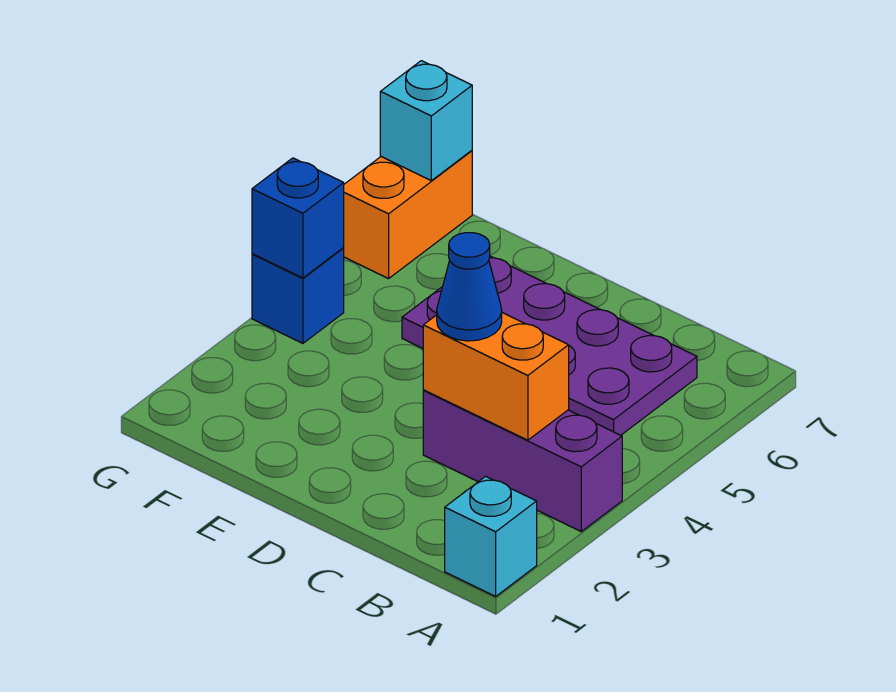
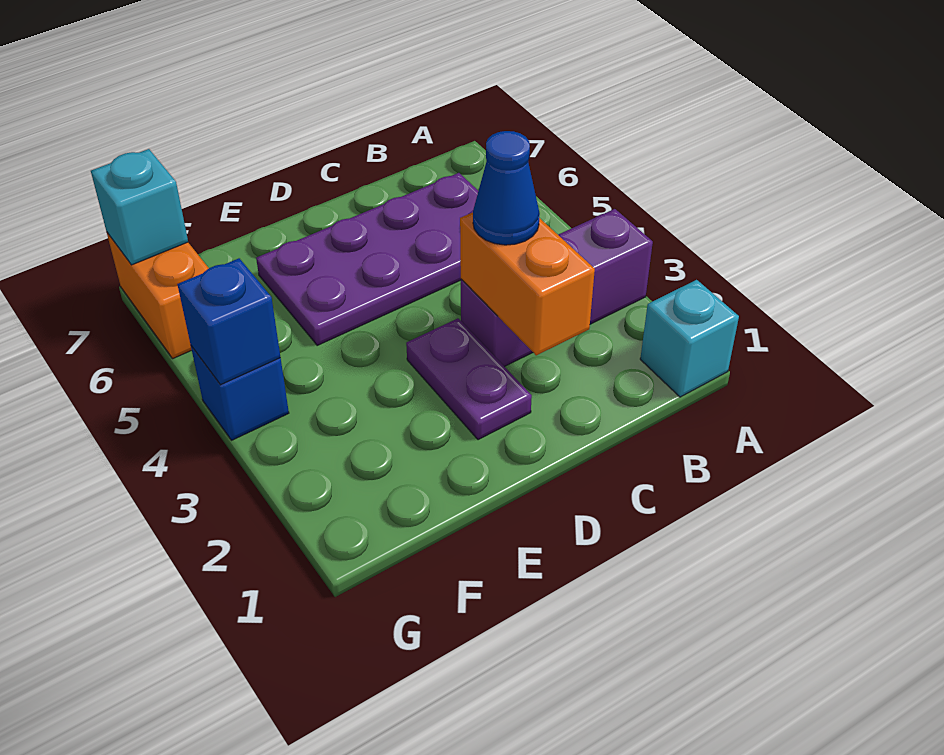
orange brick B3:C3 level 2 -> orange brick C2:C3 level 2
none -> purple plate D2:D3 level 1

